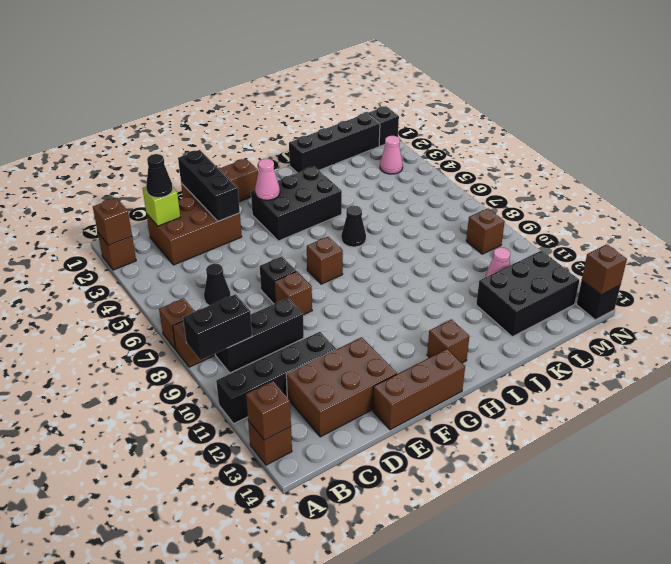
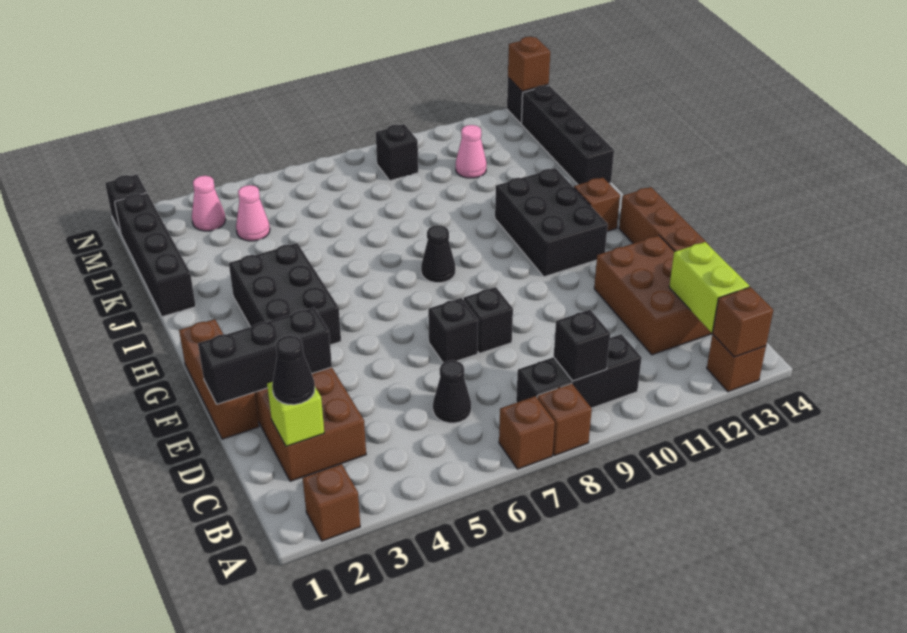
brown brick A2 level 2 -> none
black brick A9:B9 level 2 -> black brick B9 level 2
black brick A11:D11 level 1 -> black brick J14:M14 level 1
black brick B9:D9 level 1 -> black brick B8:B10 level 1
none -> lime brick B13:C13 level 2
brown brick E8 level 1 -> black brick E8 level 1
pink cone G3 level 2 -> pink cone L4 level 1
brown brick G7 level 1 -> none
black cone I6 level 1 -> black cone H8 level 1
black brick K12:M13 level 1 -> black brick G11:I12 level 1
brown brick M9 level 1 -> black brick M9 level 1

